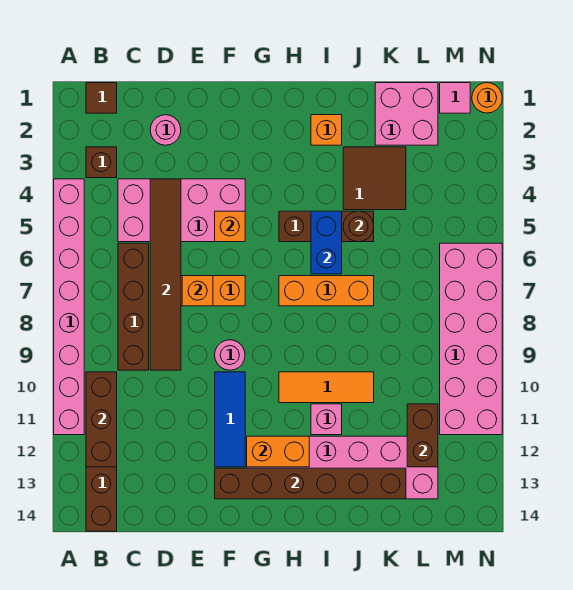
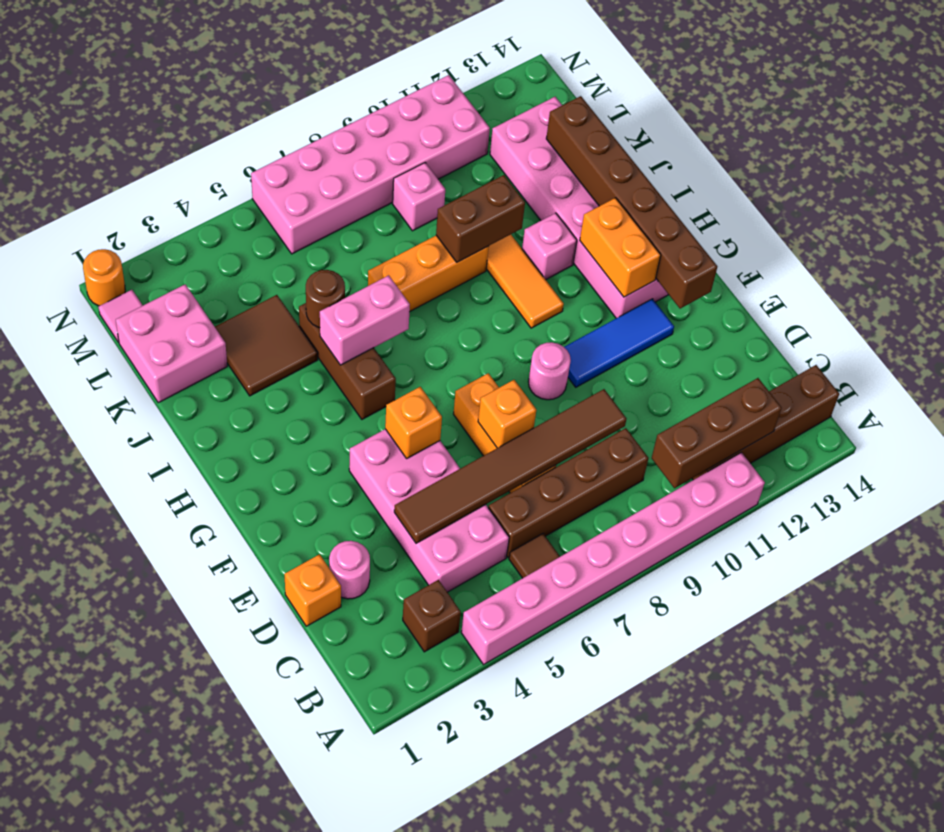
brown tile B1 level 1 -> brown tile B6 level 1
orange brick H7:J7 level 1 -> orange brick J7:J9 level 1
orange brick I2 level 1 -> orange brick D1 level 1
blue brick I5:I6 level 2 -> pink brick I5:I6 level 2
none -> pink brick L9 level 1
brown brick L11:L12 level 2 -> brown brick J9:J10 level 2

